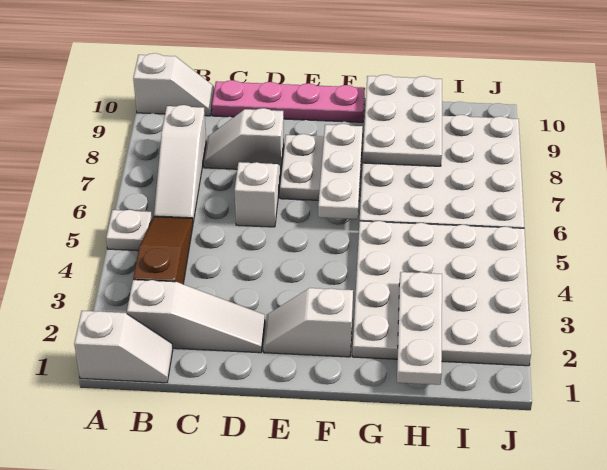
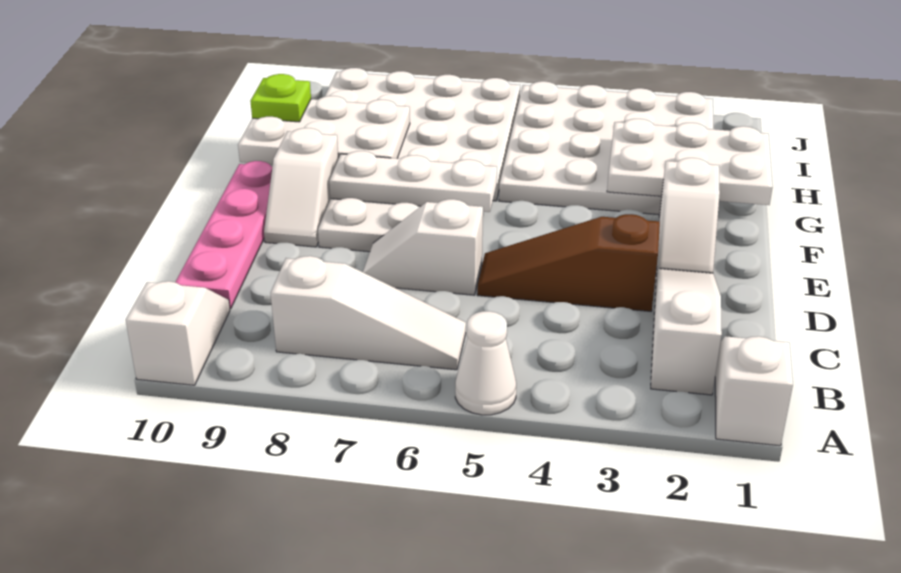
white plate A5 level 1 -> white cone A5 level 1
brown slope B3:B5 level 1 top 3 -> brown slope D3:D5 level 1 top 3
white slope C8:D8 level 1 top D -> white slope E9:F9 level 1 top F
white plate H1:H3 level 2 -> white plate G1:H3 level 2
none -> lime plate H10 level 3

